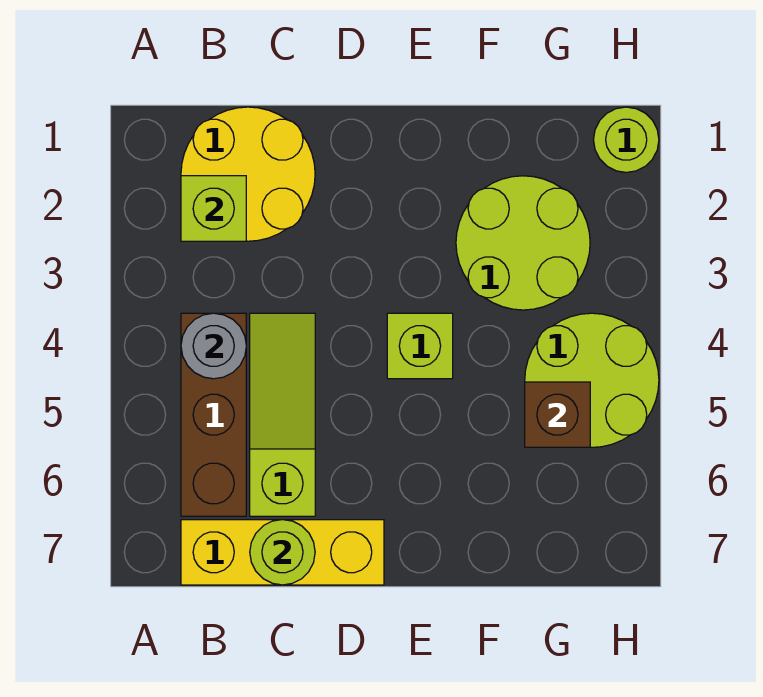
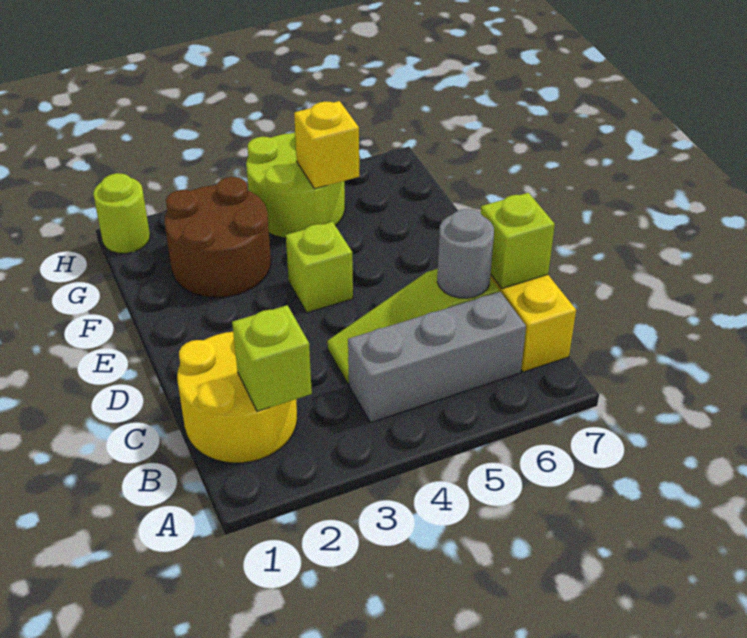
brown brick B4:B6 level 1 -> grey brick B4:B6 level 1
grey round brick B4 level 2 -> grey round brick C6 level 2
lime round brick C7 level 2 -> lime brick C7 level 2
lime round brick F2:G3 level 1 -> brown round brick F2:G3 level 1
brown brick G5 level 2 -> yellow brick G5 level 2

